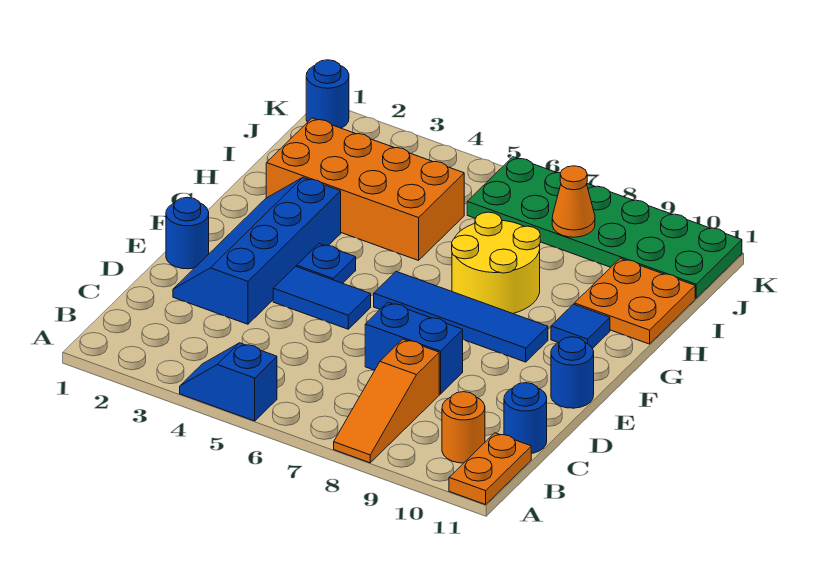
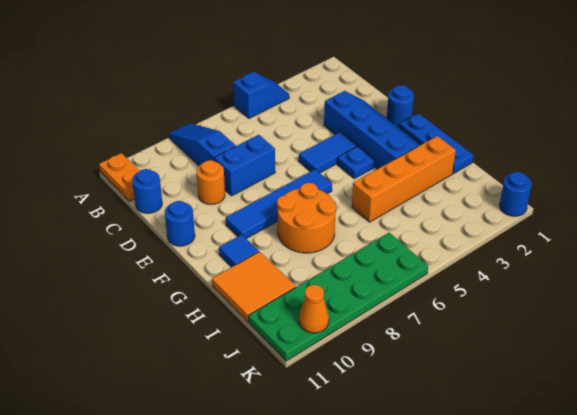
orange slope A8:C8 level 1 top C -> blue slope A8:C8 level 1 top C
orange round brick B10 level 1 -> orange round brick D9 level 1
none -> blue plate F1:H1 level 1
yellow round brick G7:H8 level 1 -> orange round brick G7:H8 level 1
orange brick H2:I5 level 1 -> orange brick H2:H5 level 1
orange plate H10:I11 level 1 -> orange tile H10:I11 level 1
orange cone J8 level 2 -> orange cone K10 level 2

